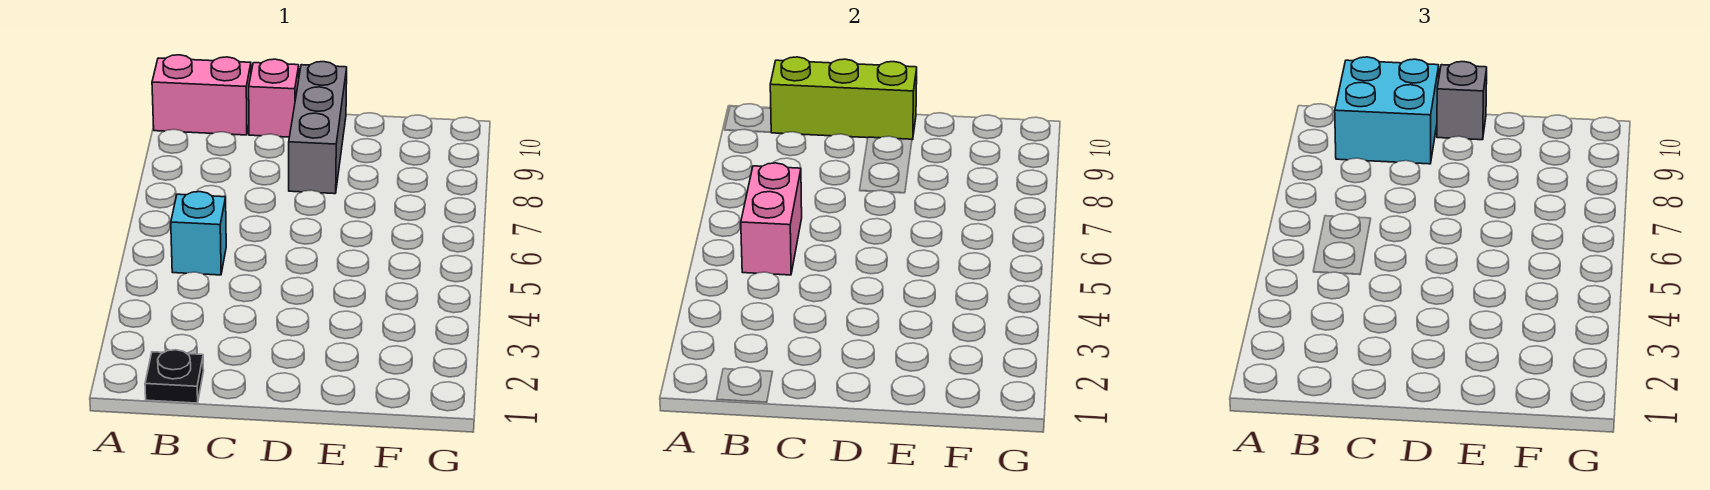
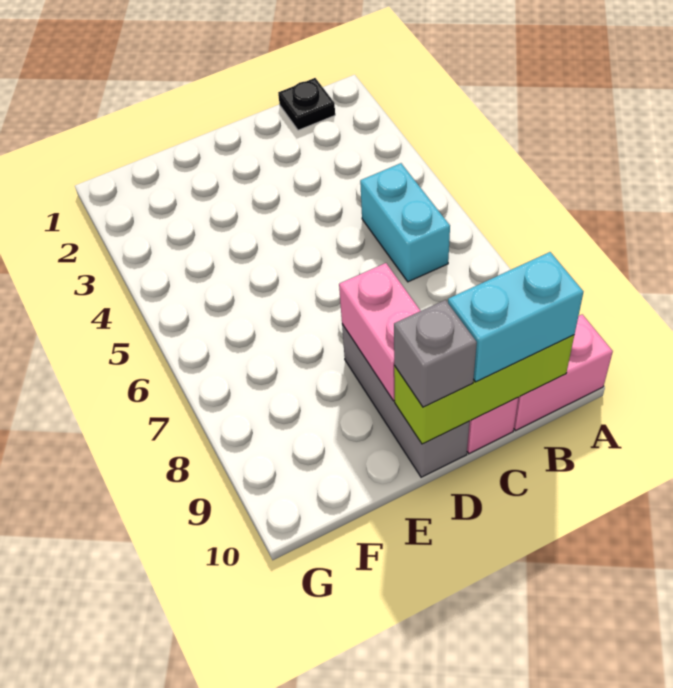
cyan brick B5 level 1 -> cyan brick B5:B6 level 1
pink brick B5:B6 level 2 -> pink brick D8:D9 level 2
cyan brick B9:C10 level 3 -> cyan brick B10:C10 level 3

